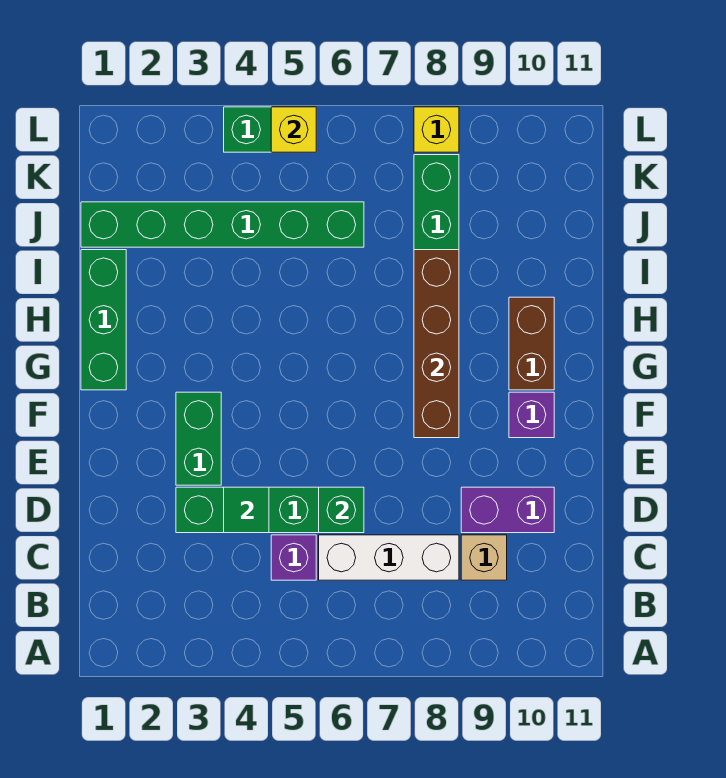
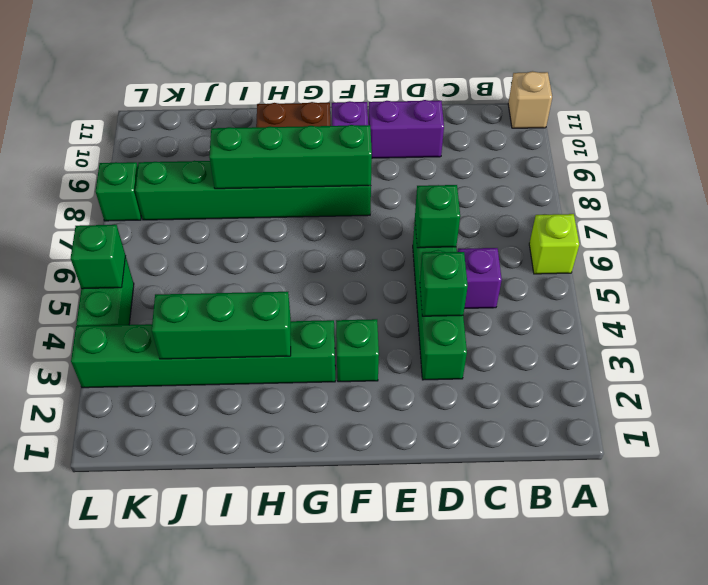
none -> lime brick A6 level 1
white brick C6:C8 level 1 -> none
tan brick C9 level 1 -> tan brick A11 level 1
green tile D4 level 2 -> green brick D4 level 2
purple brick D9:D10 level 1 -> purple brick D10:E10 level 1
green brick E3:F3 level 1 -> green brick F3 level 1
brown brick F8:I8 level 2 -> green brick F8:I8 level 2
green brick G1:I1 level 1 -> green brick H3:J3 level 2
green brick J1:J6 level 1 -> green brick G3:L3 level 1
yellow brick L5 level 2 -> green brick L5 level 2
yellow brick L8 level 1 -> green brick L8 level 1

